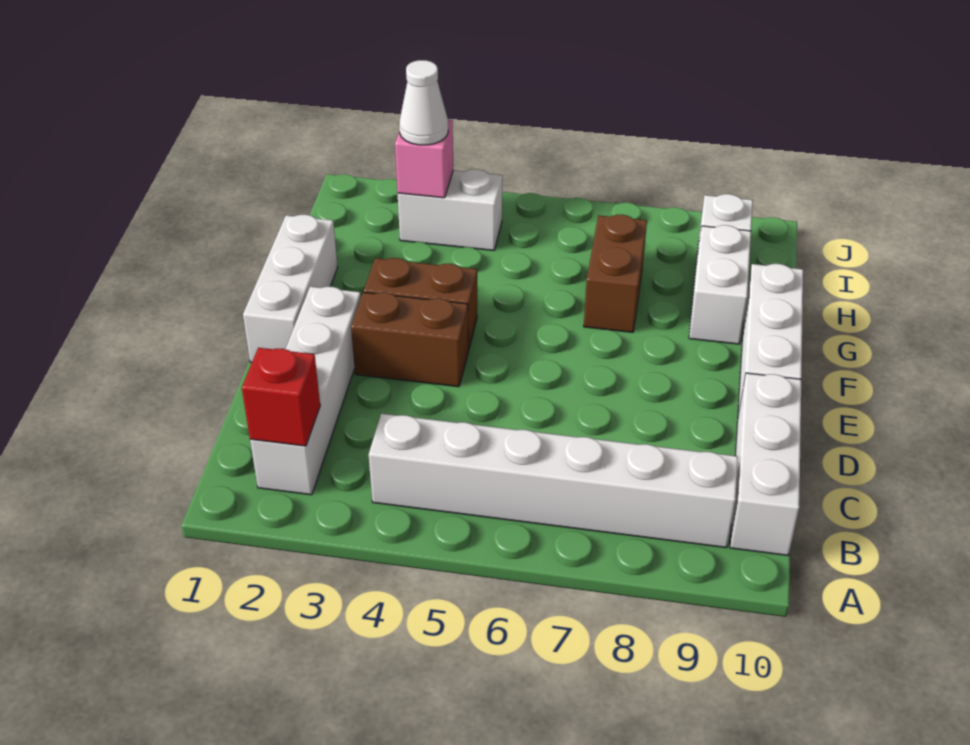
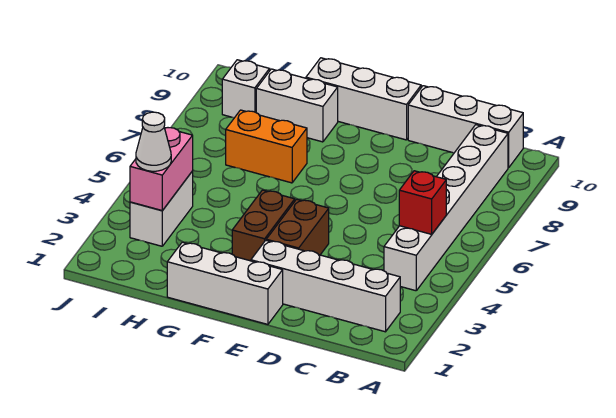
red brick B2 level 2 -> red brick B5 level 2
brown brick G7:H7 level 1 -> orange brick G7:H7 level 1
pink brick I3 level 2 -> pink brick I3:I4 level 2

